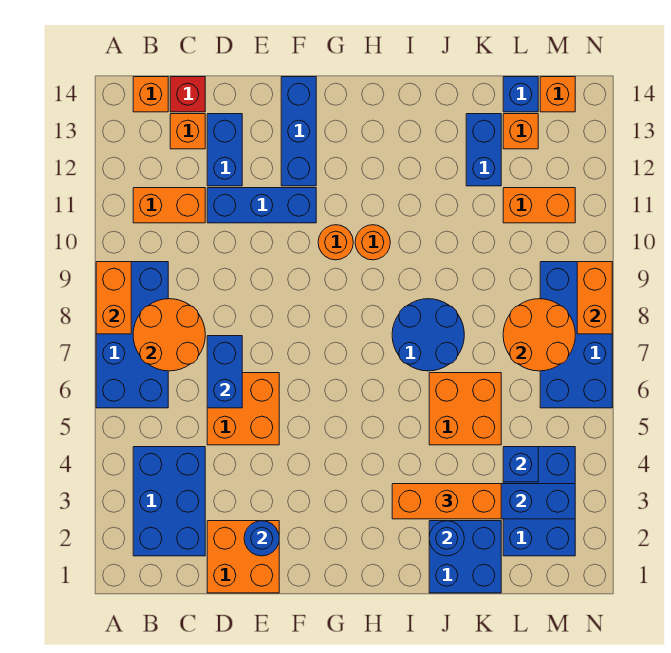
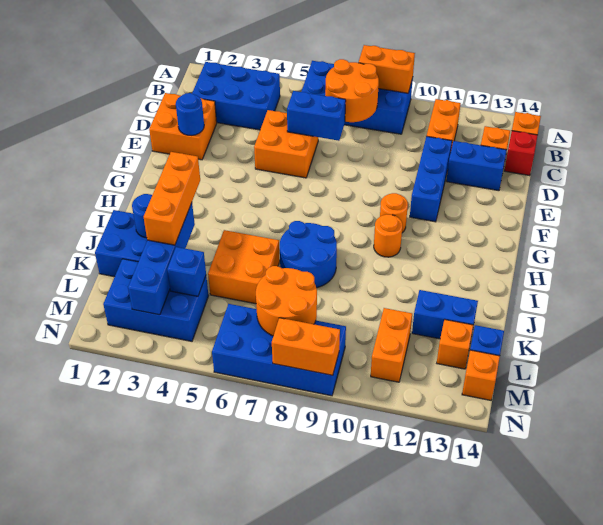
blue brick F12:F14 level 1 -> none

